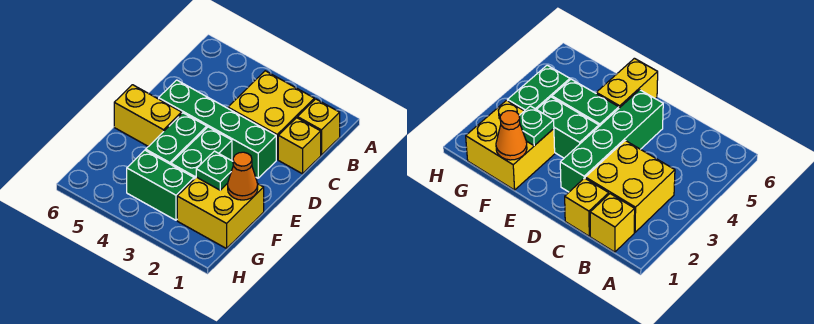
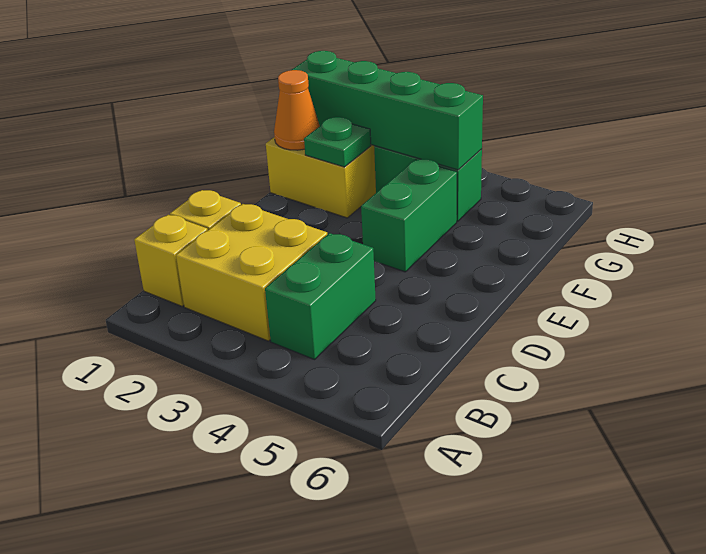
green brick D2:D5 level 1 -> green brick G1:G4 level 2
green brick E3:F3 level 1 -> green brick B4:C4 level 1
yellow brick E5:E6 level 1 -> none

